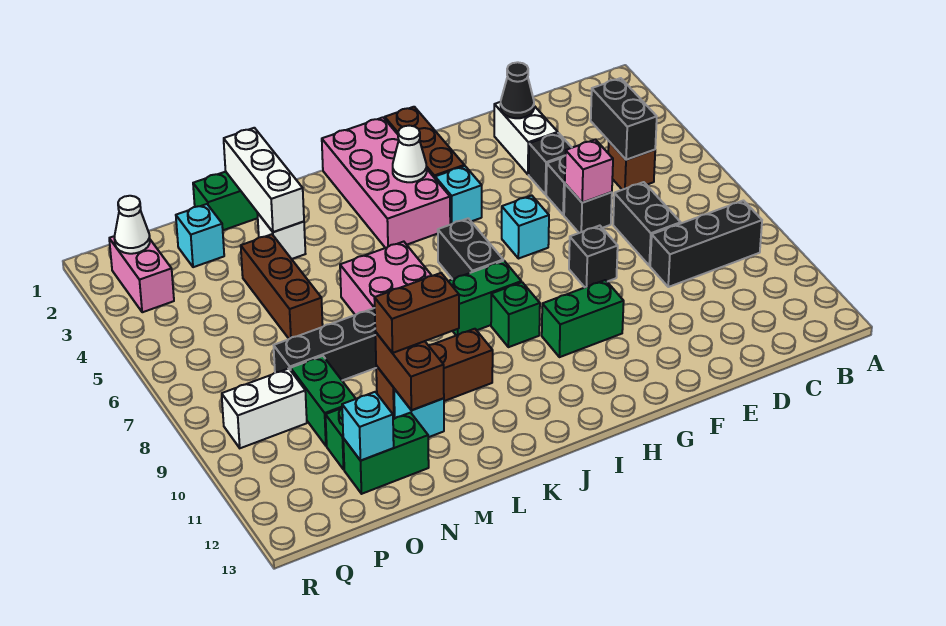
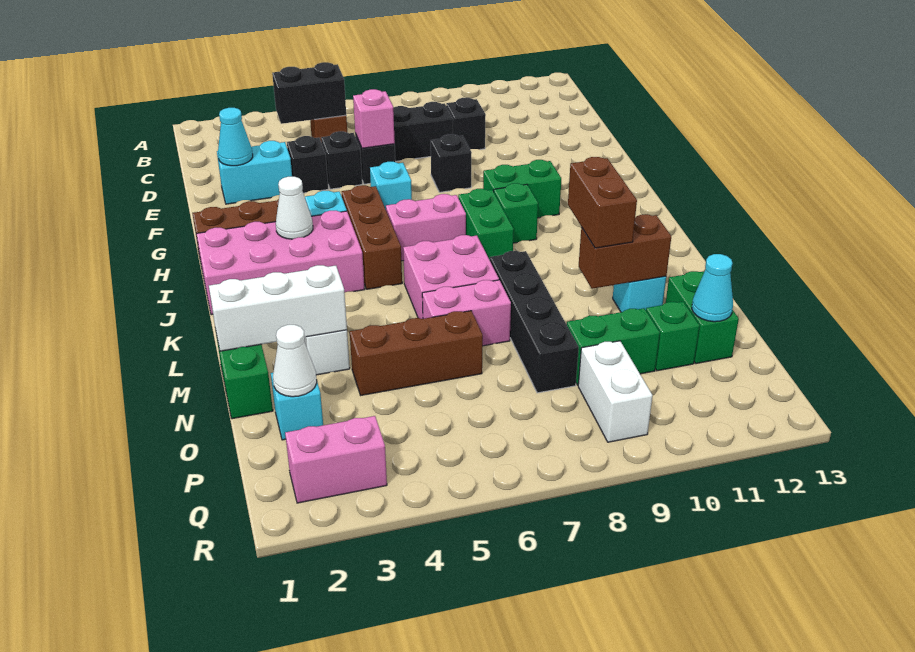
black brick B9:D9 level 1 -> black brick D9 level 1
white brick E2:E3 level 1 -> cyan brick E2:E3 level 1
black cone E2 level 2 -> cyan cone E2 level 2
green brick G10:H10 level 1 -> green brick H9:H10 level 1
black brick I6:I7 level 1 -> pink brick I6:I7 level 1
brown brick K10:M10 level 1 -> brown brick H5:J5 level 1
none -> pink brick M6:M7 level 1
cyan brick O12 level 2 -> cyan cone O12 level 2
white cone Q2 level 2 -> white cone O2 level 2

